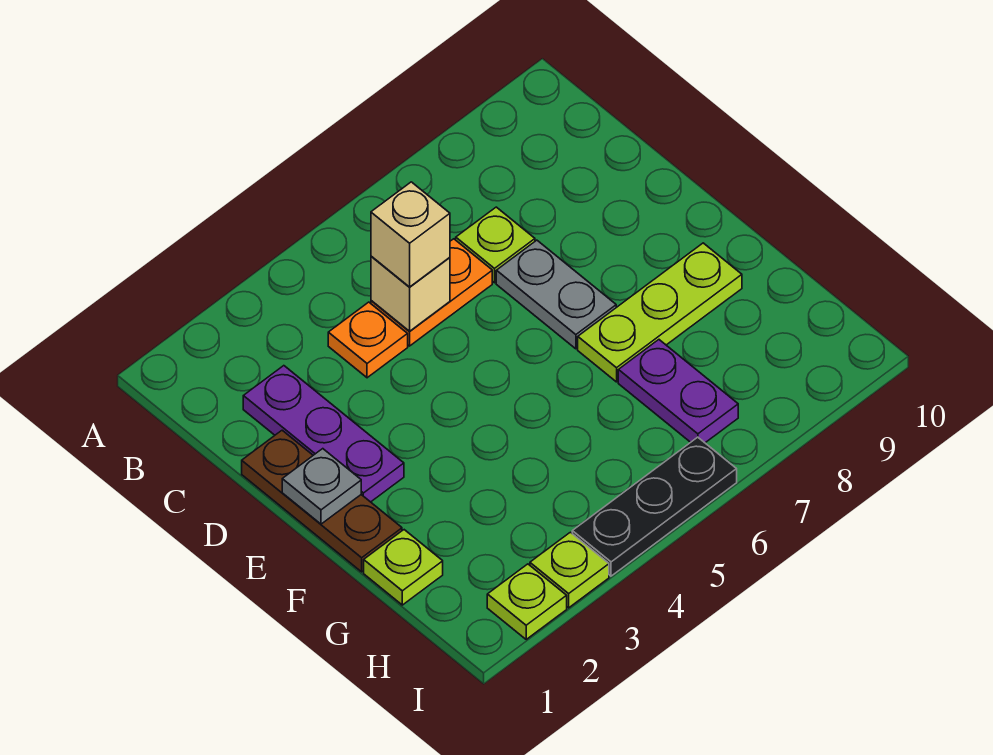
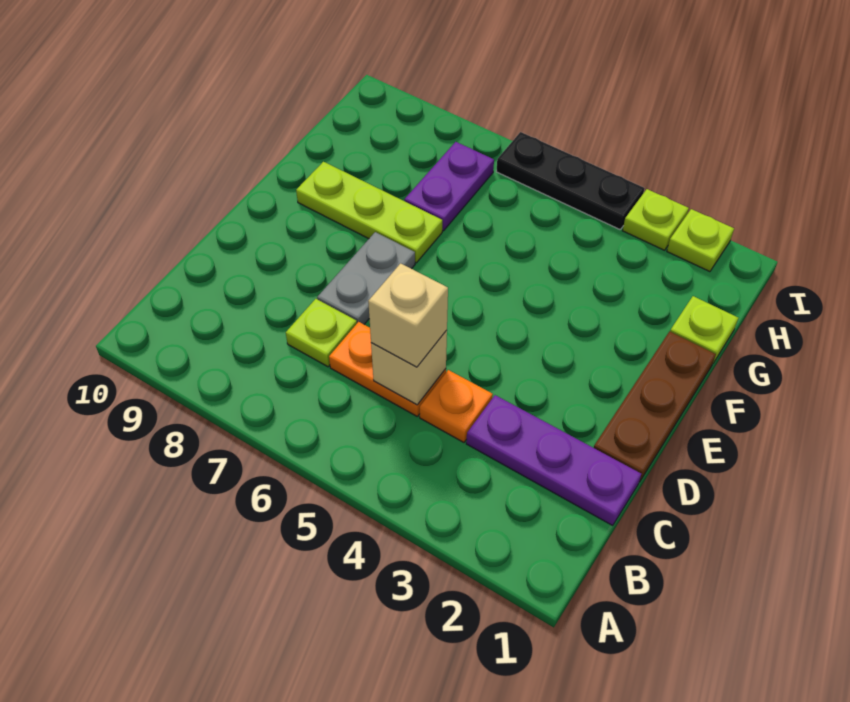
purple plate C2:E2 level 1 -> purple plate C1:C3 level 1
grey plate E1 level 2 -> none

